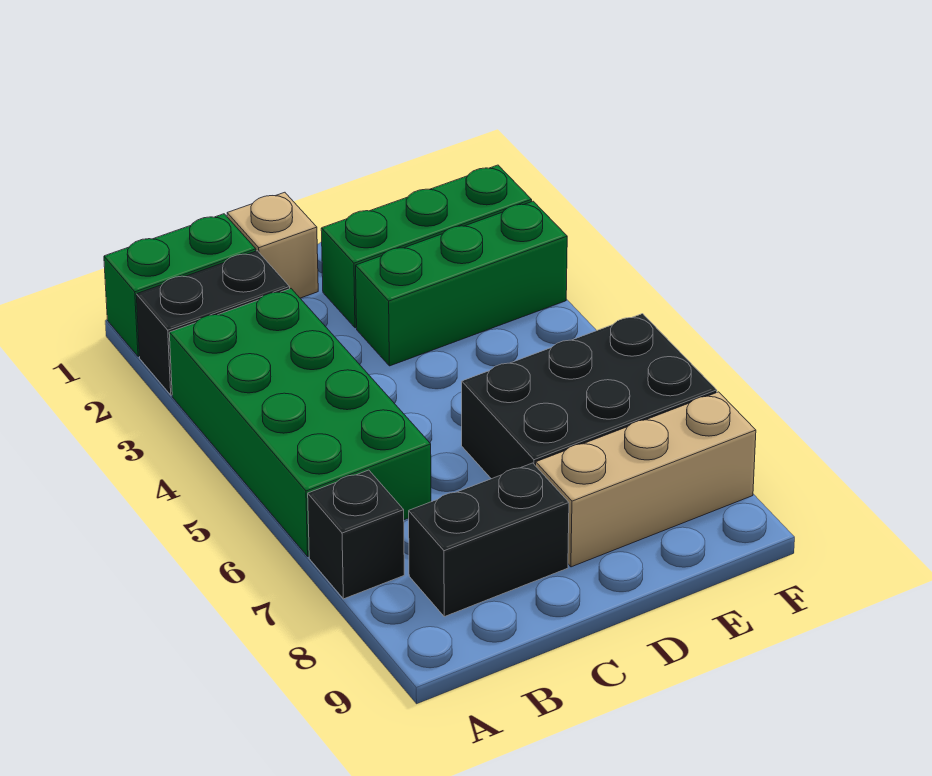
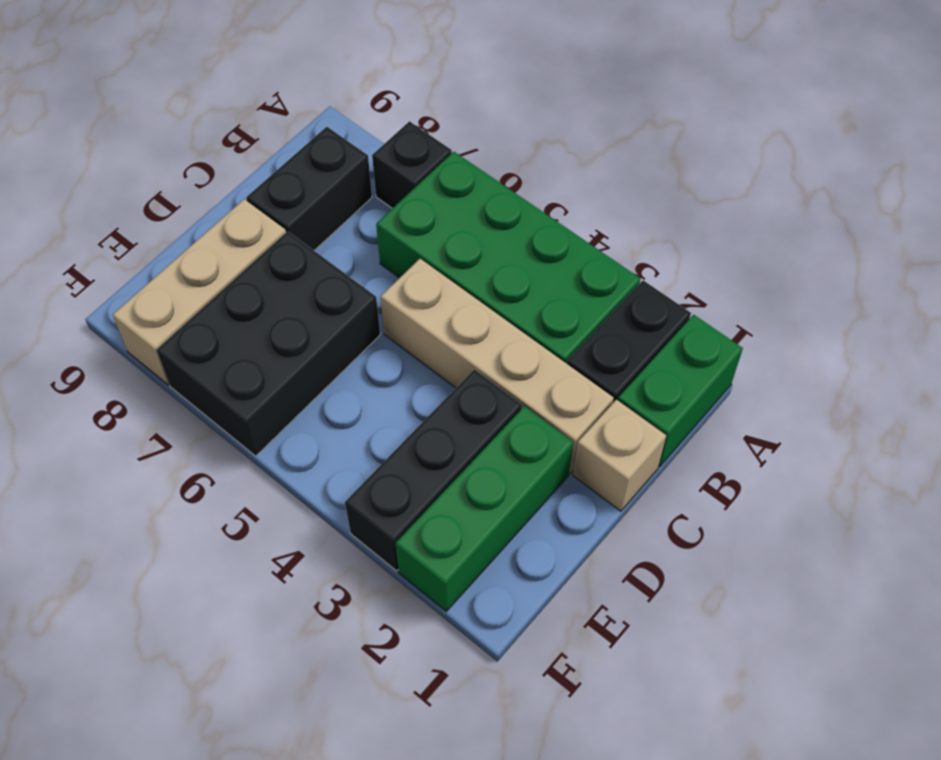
none -> tan brick C2:C5 level 1
green brick D3:F3 level 1 -> black brick D3:F3 level 1

